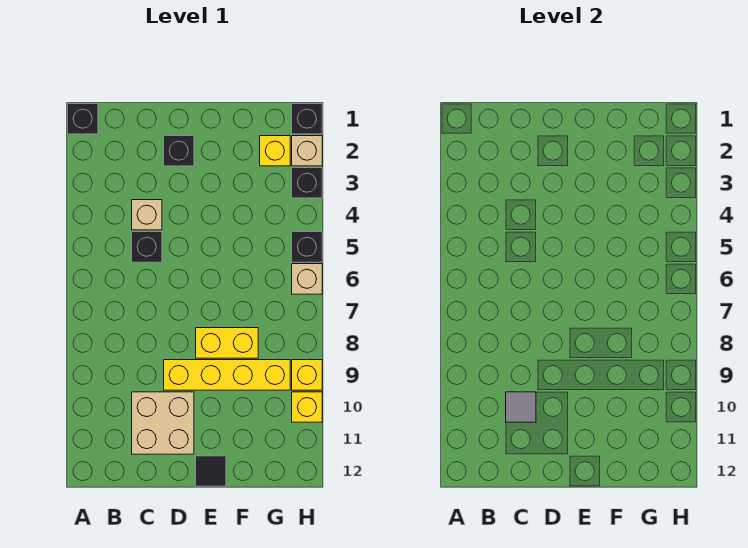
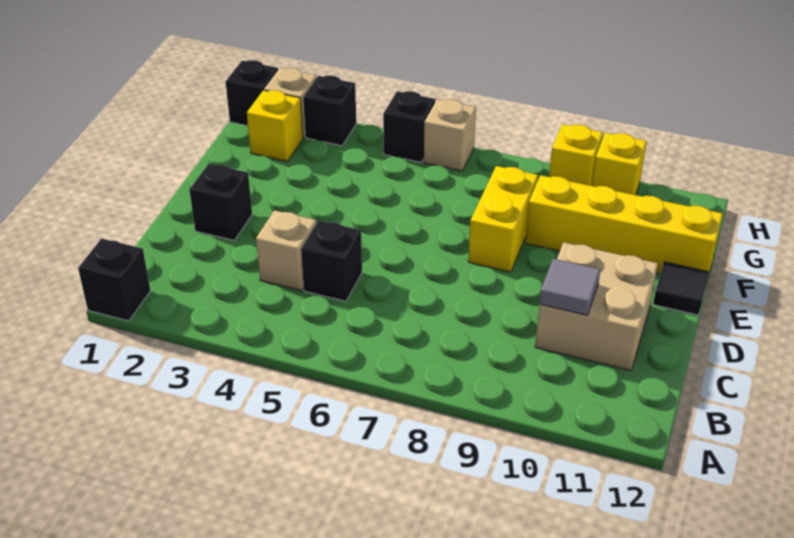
yellow brick D9:G9 level 1 -> yellow brick F9:F12 level 1

